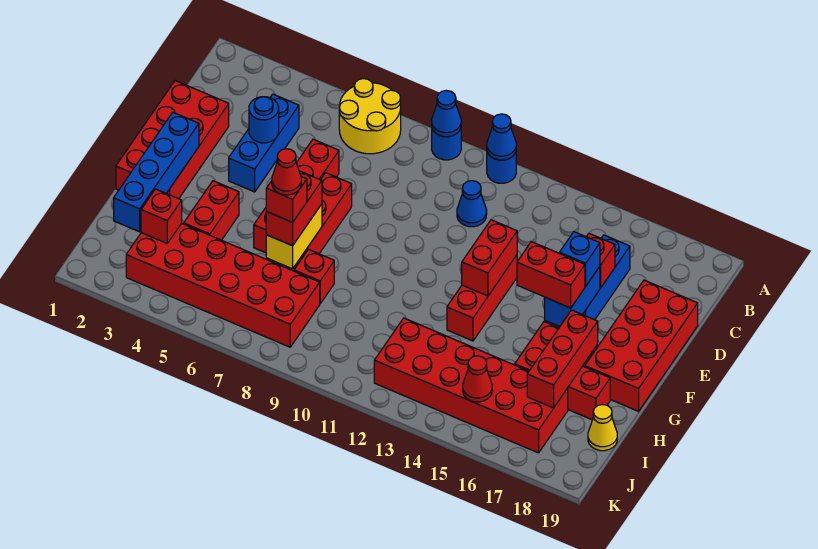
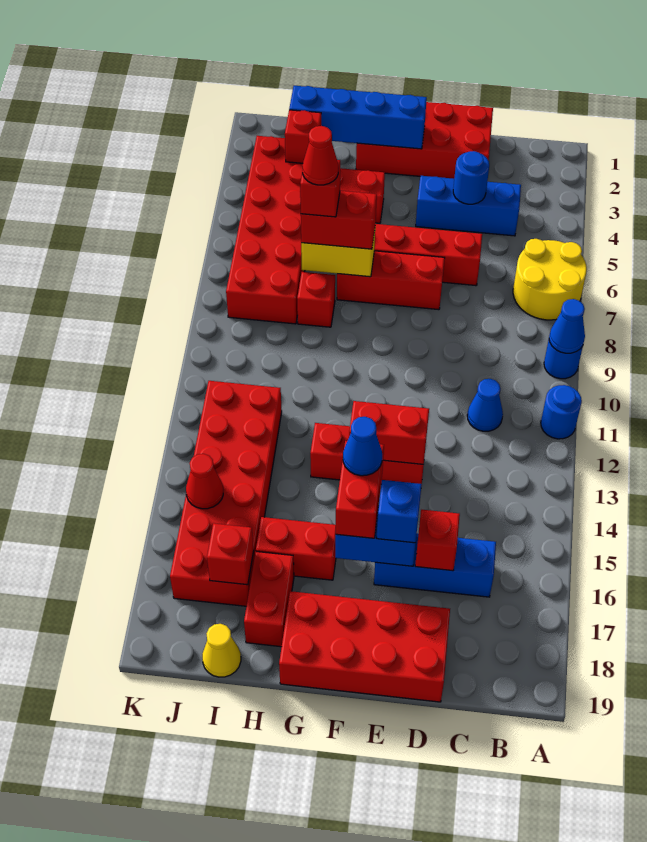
blue cone A11 level 2 -> blue cone F15 level 4
red brick G17:I17 level 2 -> red brick I17 level 2

